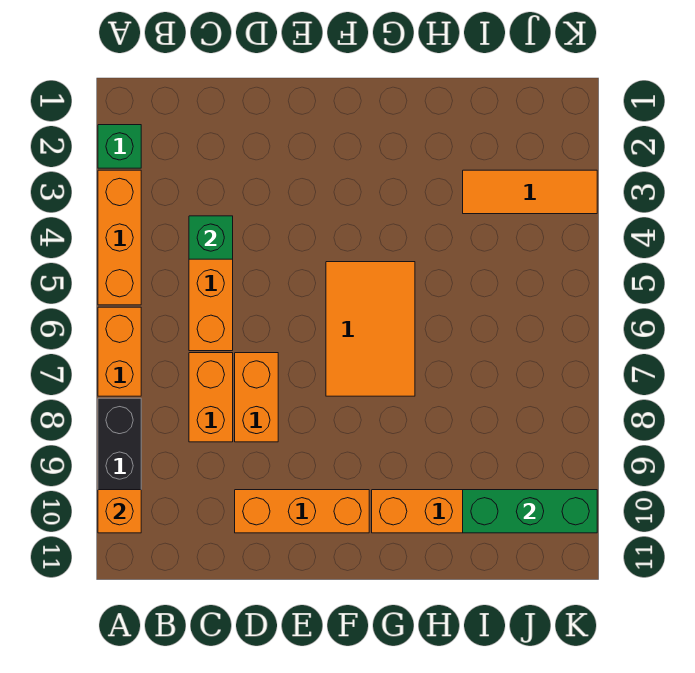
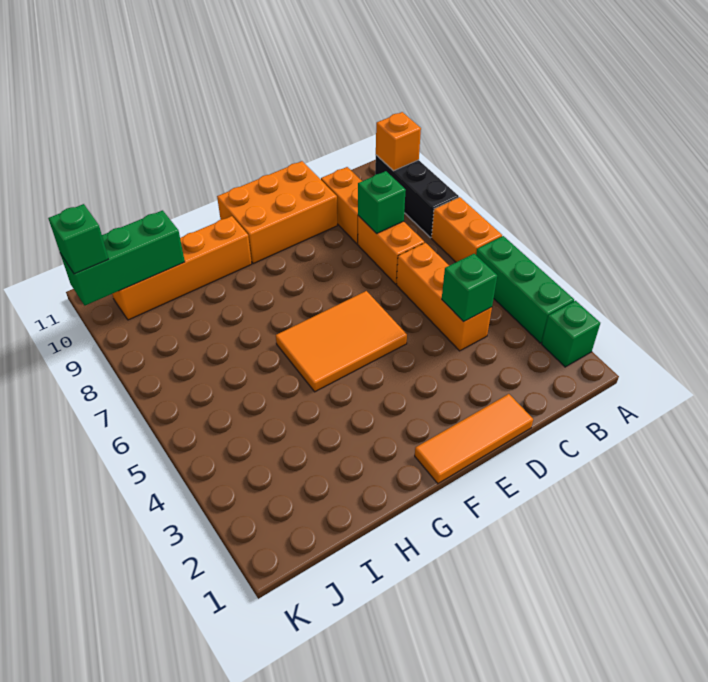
orange brick A3:A5 level 1 -> green brick A3:A5 level 1
none -> green brick C8 level 2
orange brick D7:D8 level 1 -> orange brick C9:C10 level 1
orange brick D10:F10 level 1 -> orange brick D10:F11 level 1
orange tile F5:G7 level 1 -> orange tile E5:G6 level 1
orange tile I3:K3 level 1 -> orange tile D1:F1 level 1
none -> green brick K10 level 3

